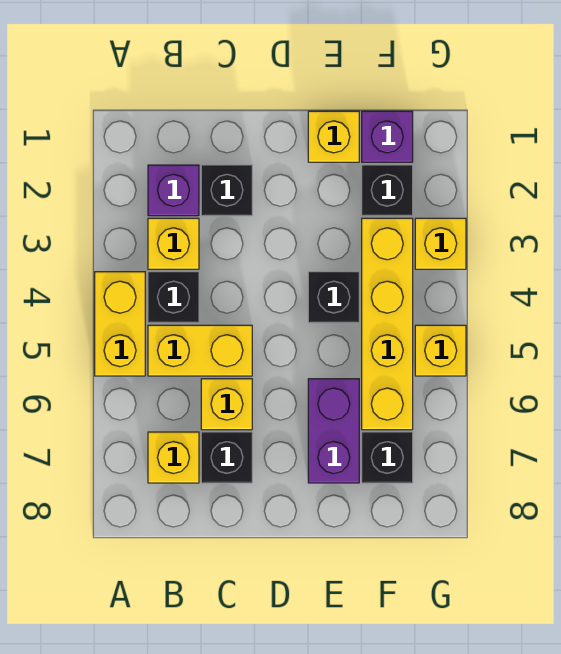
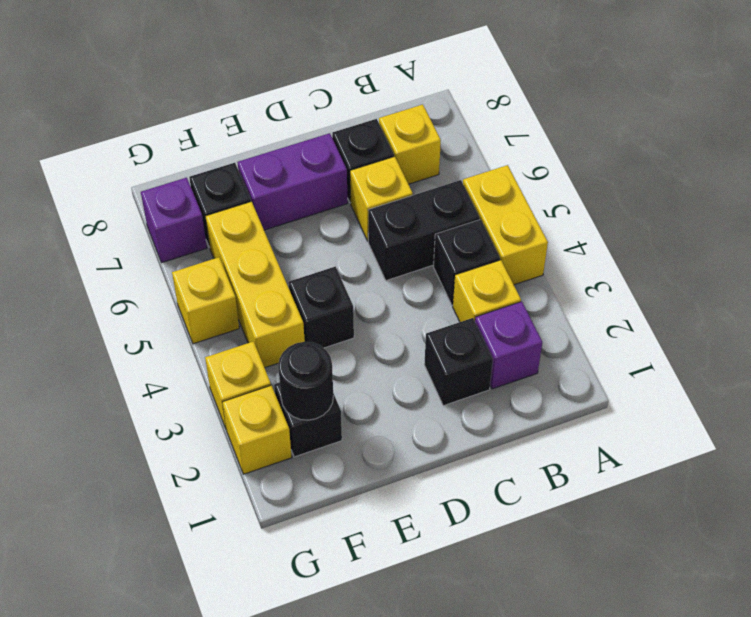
yellow brick B5:C5 level 1 -> black brick B5:C5 level 1
yellow brick E1 level 1 -> yellow brick G2 level 1
purple brick E6:E7 level 1 -> purple brick D7:E7 level 1
purple brick F1 level 1 -> purple brick G7 level 1
none -> black round brick F2 level 2
yellow brick F3:F6 level 1 -> yellow brick F4:F6 level 1

